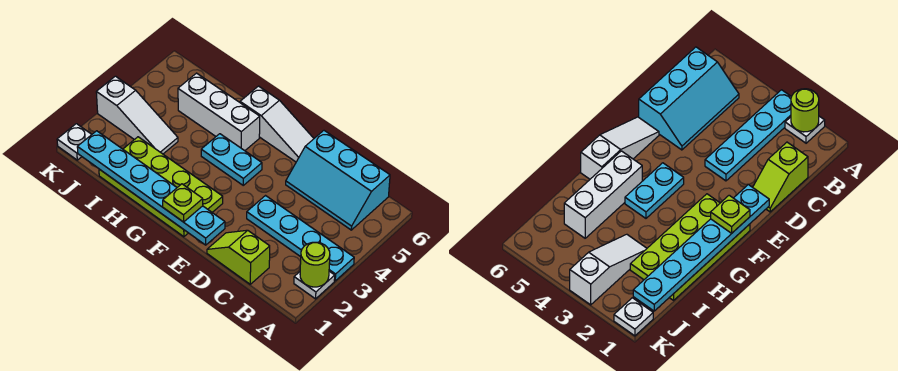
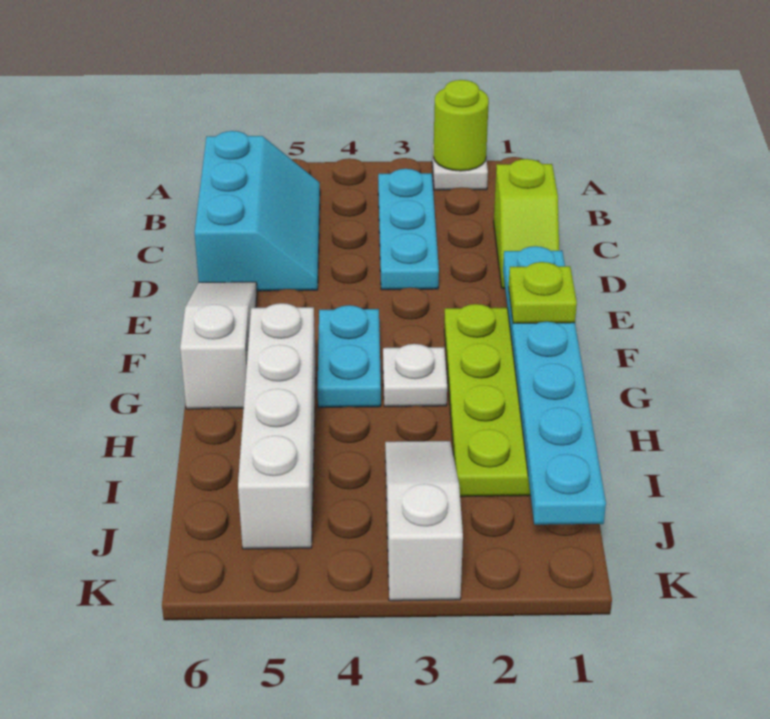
cyan plate A3:D3 level 1 -> cyan plate B3:D3 level 1
white brick G5:I5 level 1 -> white brick G5:J5 level 1
white plate K1 level 1 -> white plate G3 level 1

